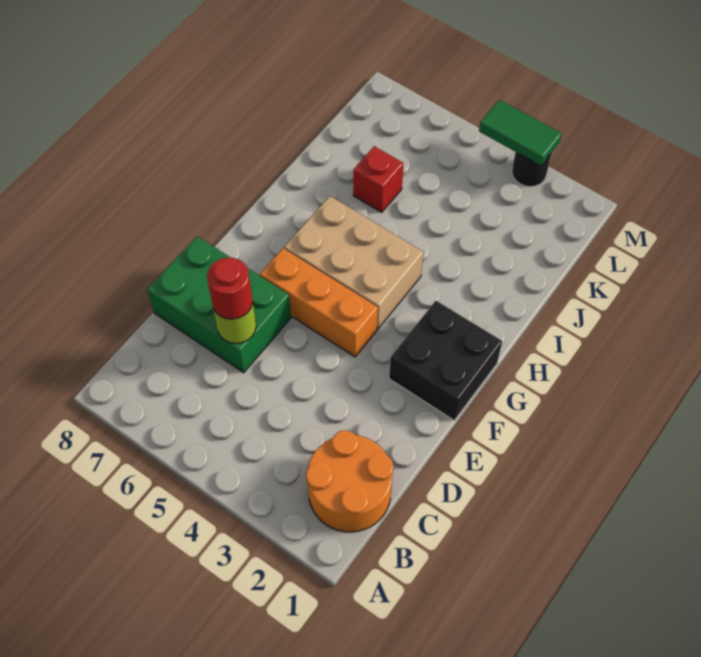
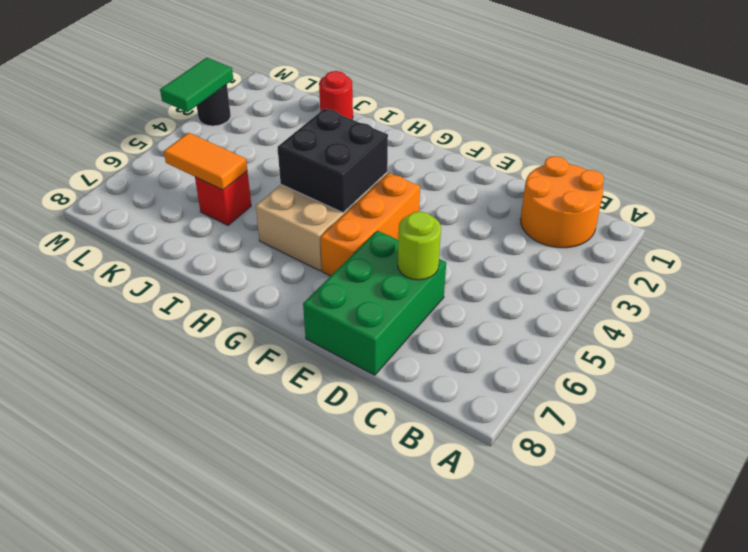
red round brick D6 level 3 -> red round brick J1 level 1
black brick F1:G2 level 1 -> black brick G4:H5 level 2
none -> orange tile J6:K6 level 2

